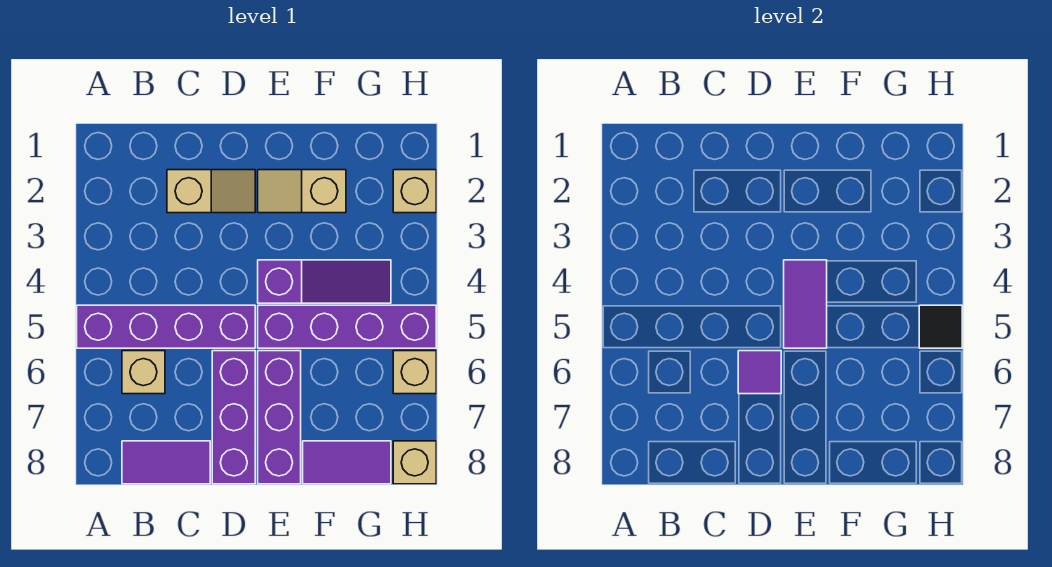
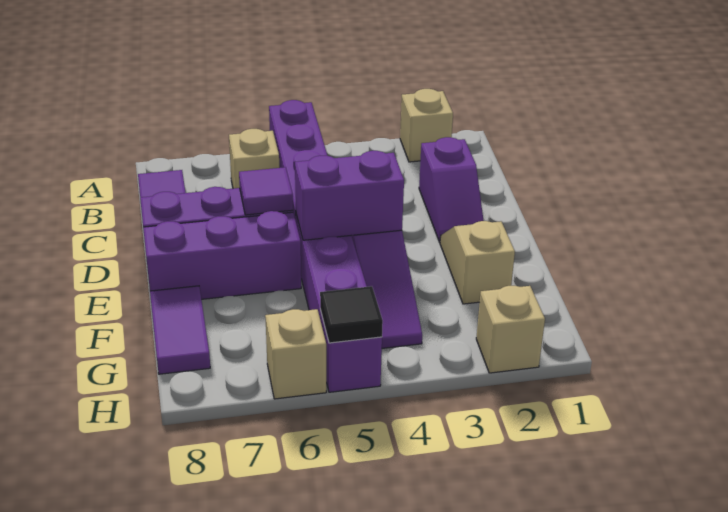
tan slope C2:D2 level 1 top C -> purple slope C2:D2 level 1 top C
purple tile E4:E5 level 2 -> purple brick E4:E5 level 2
tan brick H8 level 1 -> tan brick A2 level 1

